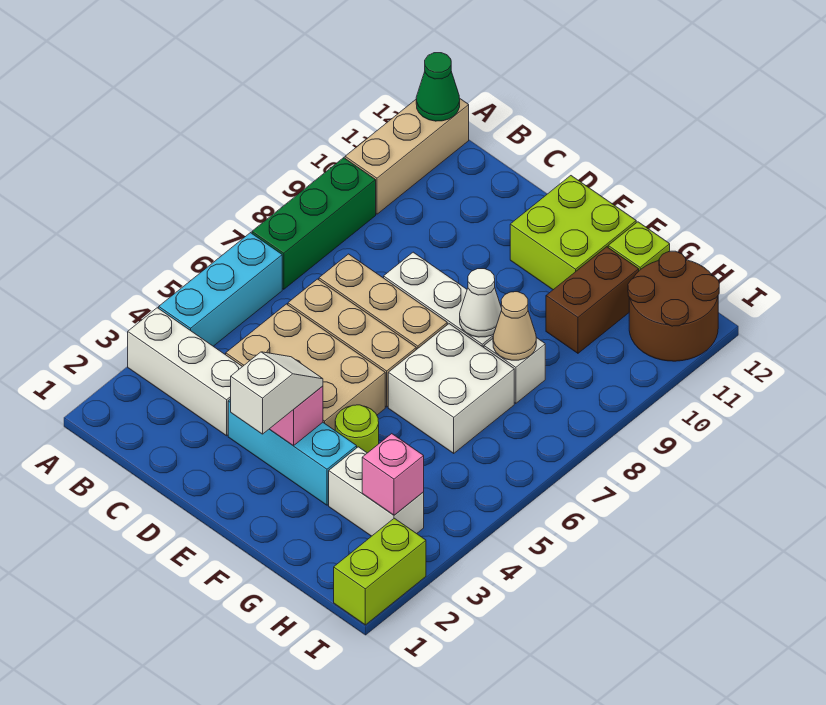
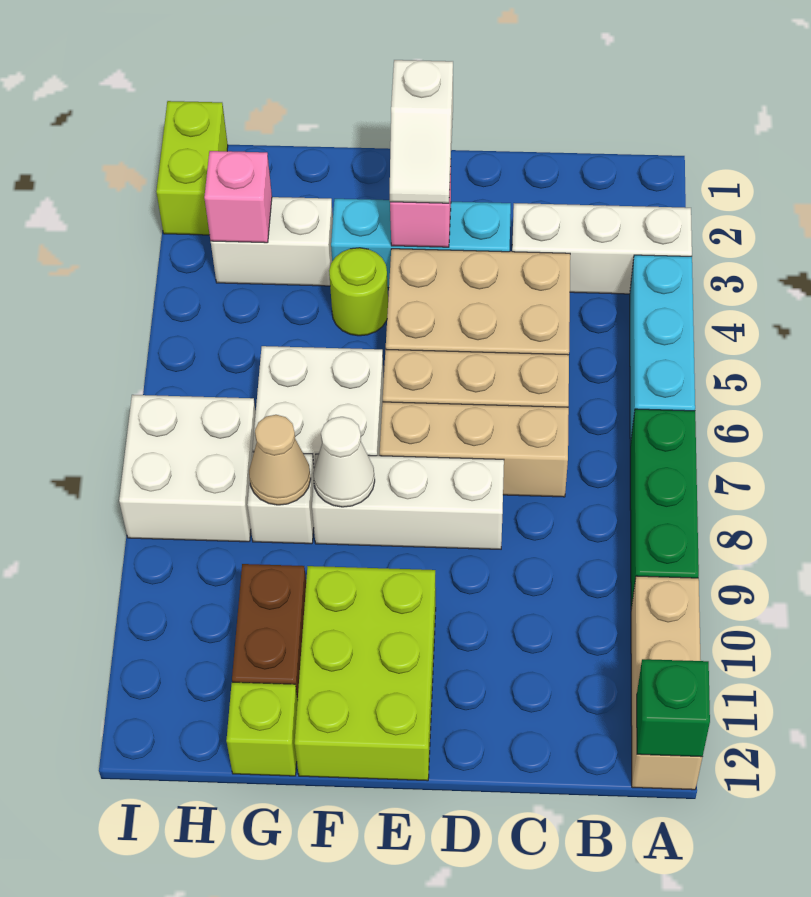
green cone A12 level 2 -> green brick A12 level 2
lime brick E11:F12 level 1 -> lime brick E10:F12 level 1
none -> white brick H7:I8 level 1
brown round brick H11:I12 level 1 -> none

